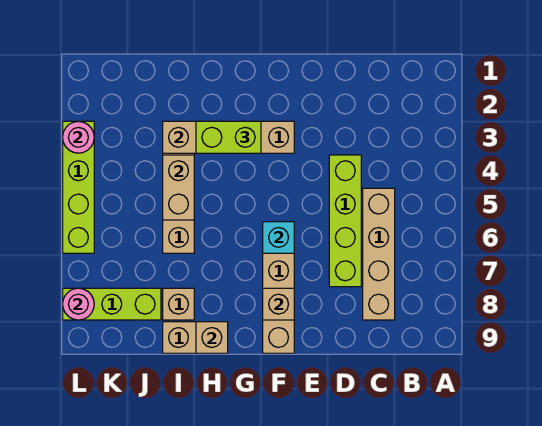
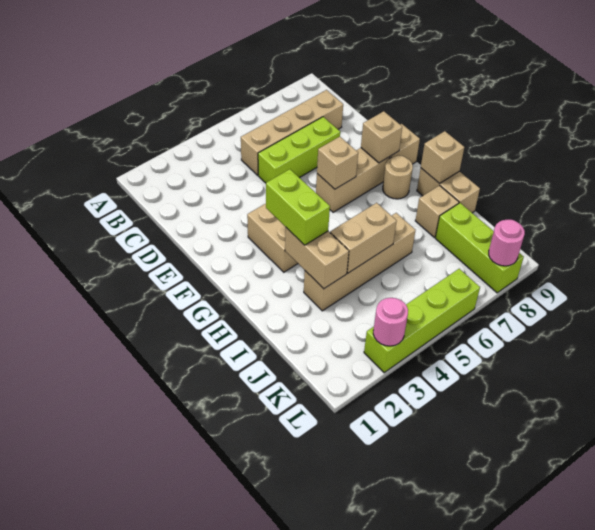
lime brick D4:D7 level 1 -> lime brick D5:D7 level 1
cyan brick F6 level 2 -> tan brick F6 level 2
none -> tan round brick G8 level 1

